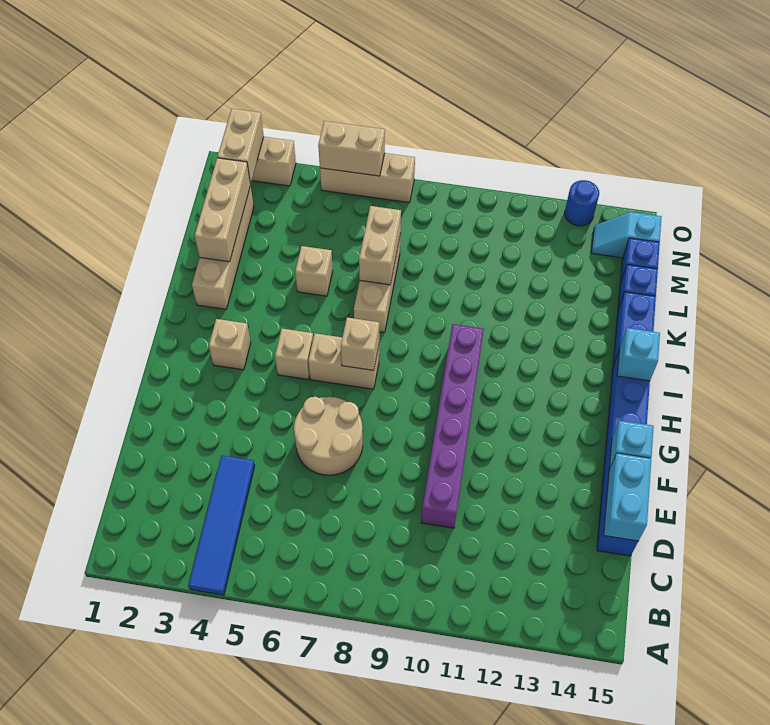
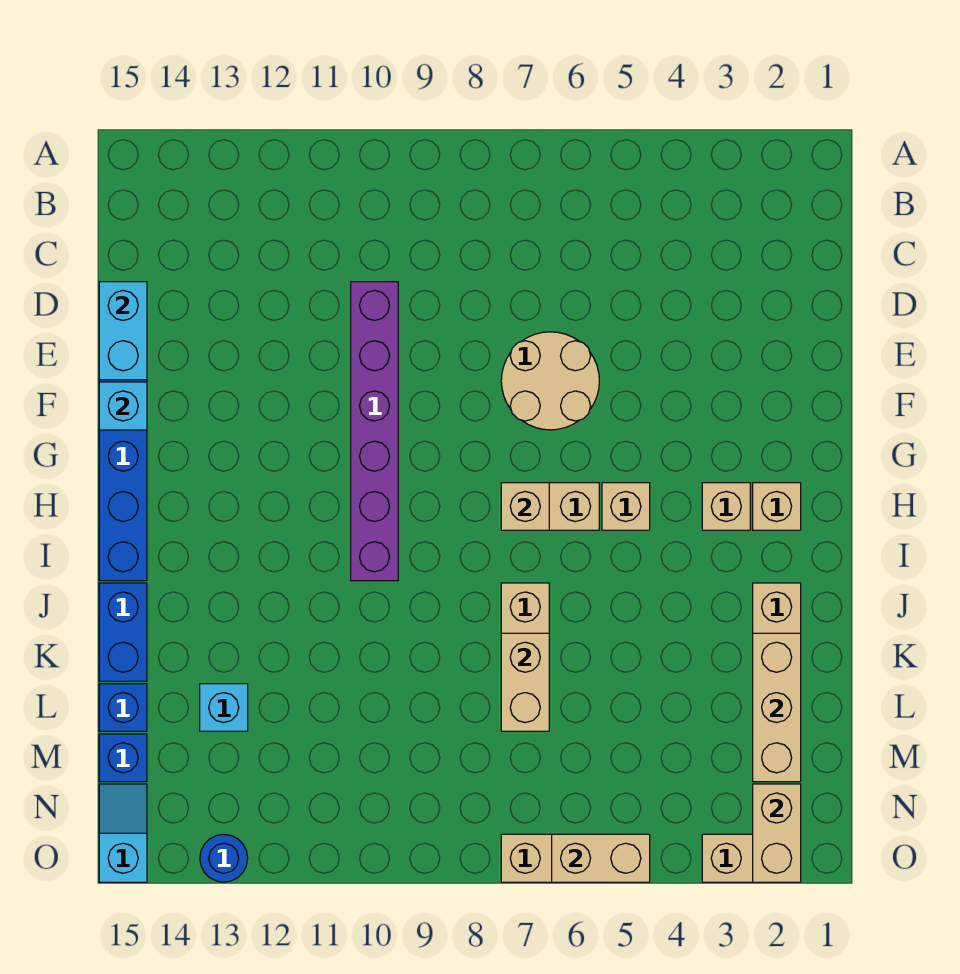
blue tile A4:D4 level 1 -> none
cyan brick I15 level 2 -> cyan brick L13 level 1
tan brick K5 level 1 -> tan brick H2 level 1
cyan slope N14:N15 level 1 top 15 -> cyan slope N15:O15 level 1 top O

